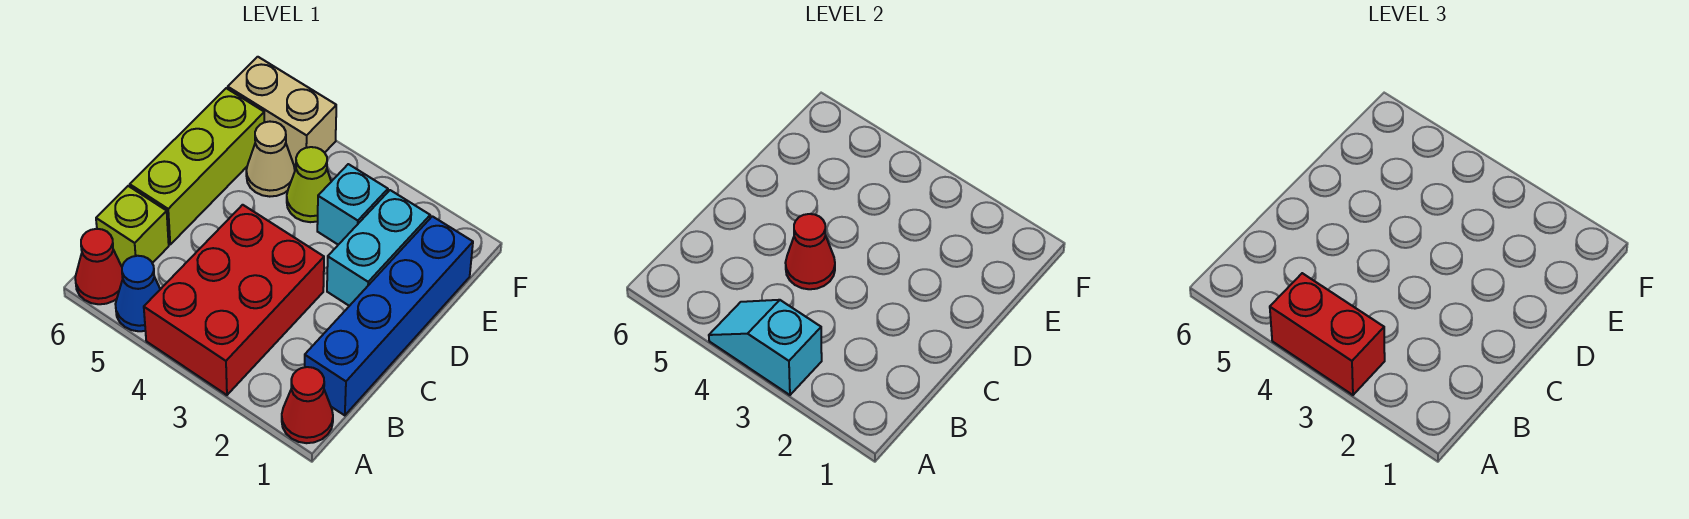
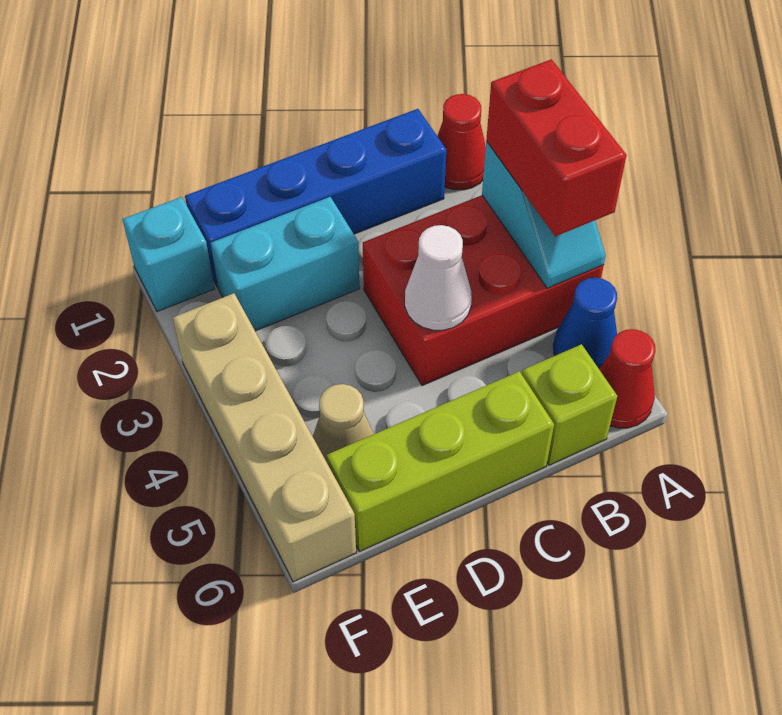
red cone C4 level 2 -> white cone C4 level 2
cyan brick E3 level 1 -> cyan brick F1 level 1
lime cone E4 level 1 -> none
tan brick F5:F6 level 1 -> tan brick F3:F6 level 1

